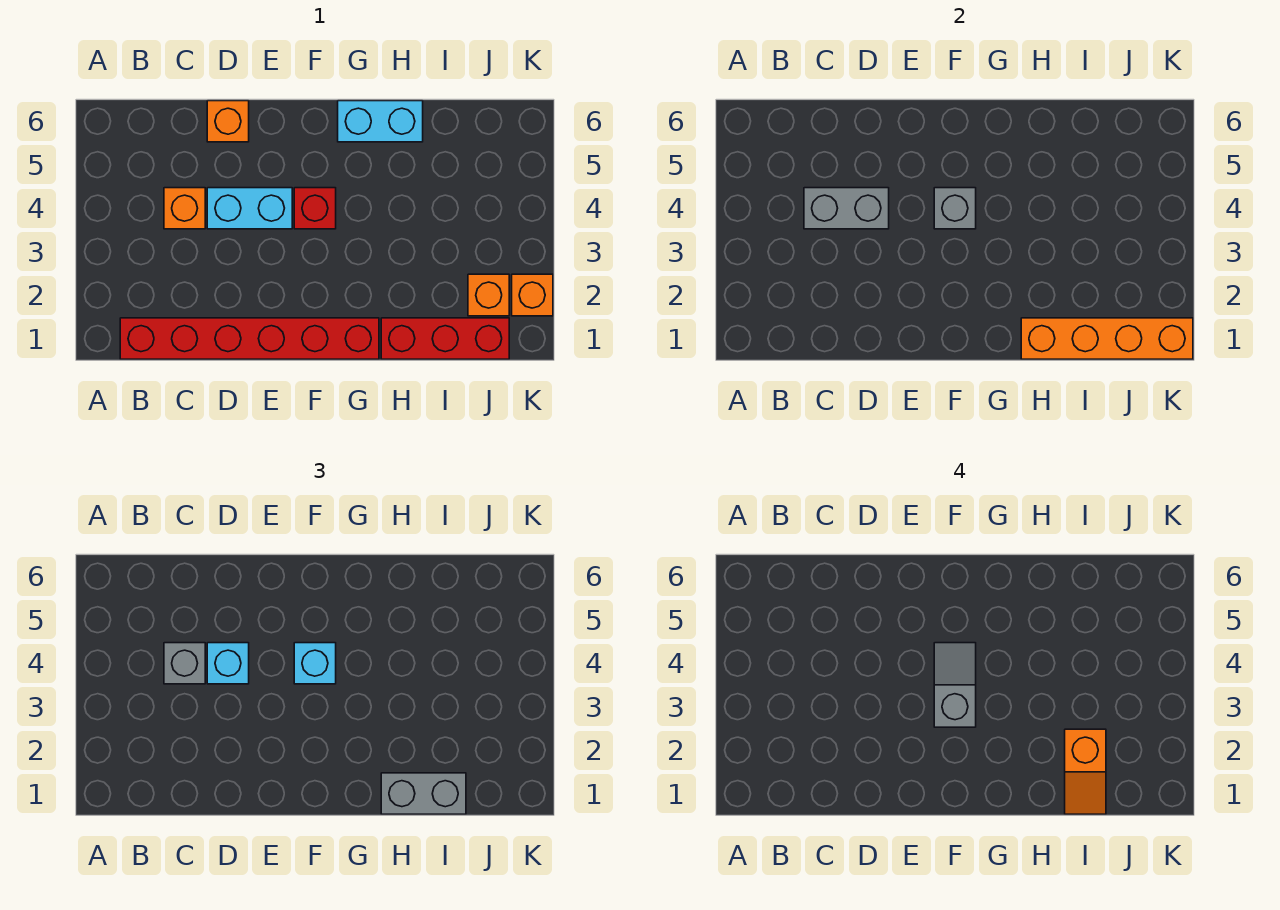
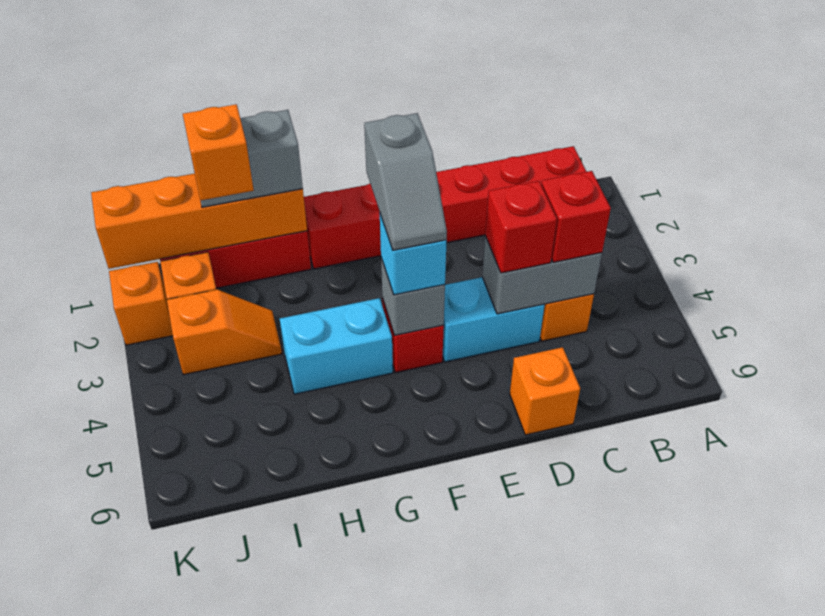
grey brick C4 level 3 -> red brick C4 level 3
cyan brick D4 level 3 -> red brick D4 level 3
cyan brick G6:H6 level 1 -> cyan brick G4:H4 level 1
none -> orange slope I3:J3 level 1 top J

